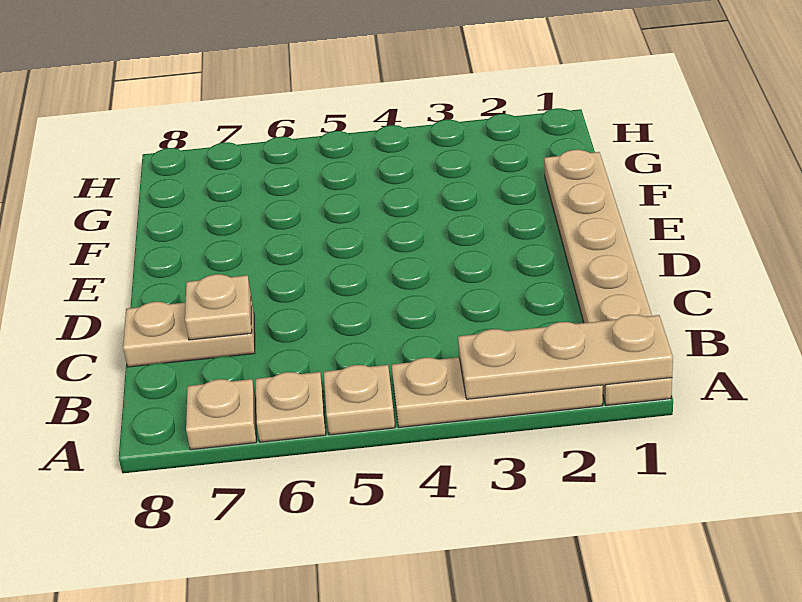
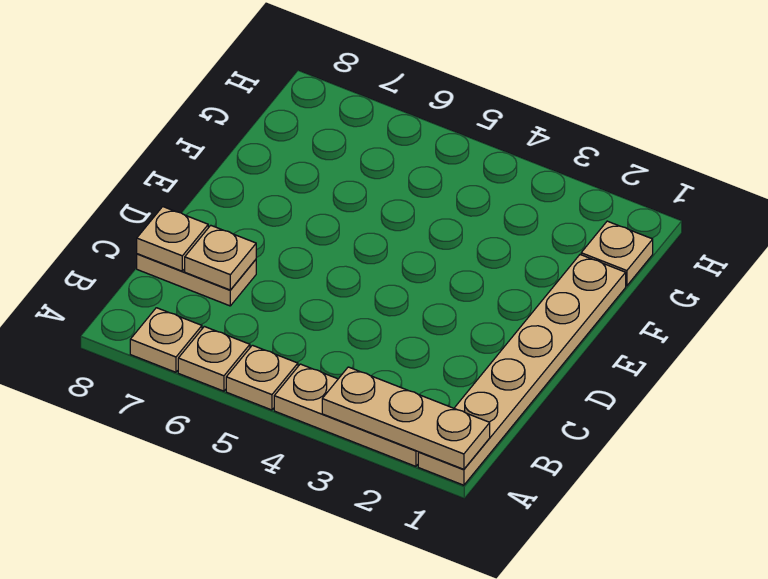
none -> tan plate C8 level 2
none -> tan plate G1 level 1

